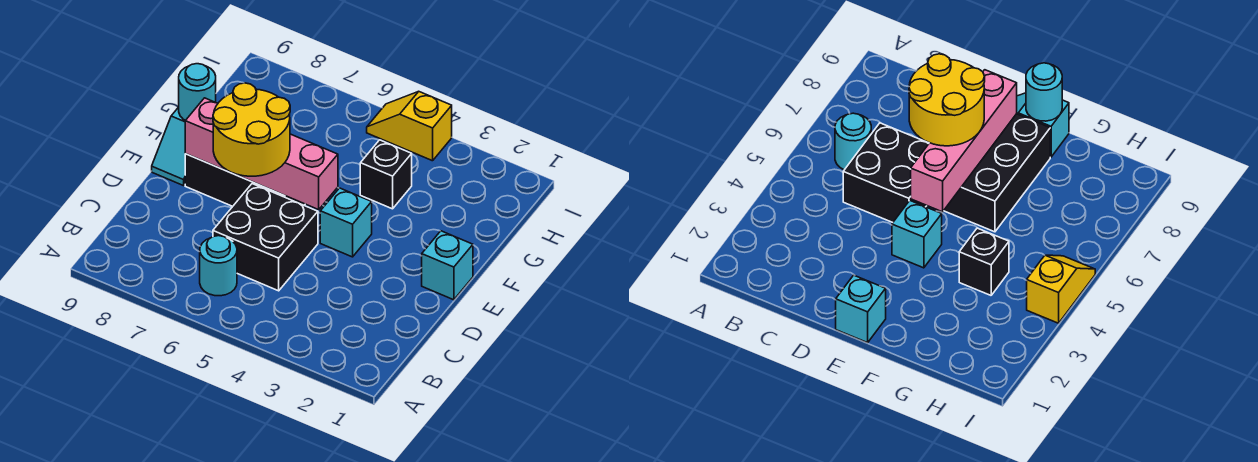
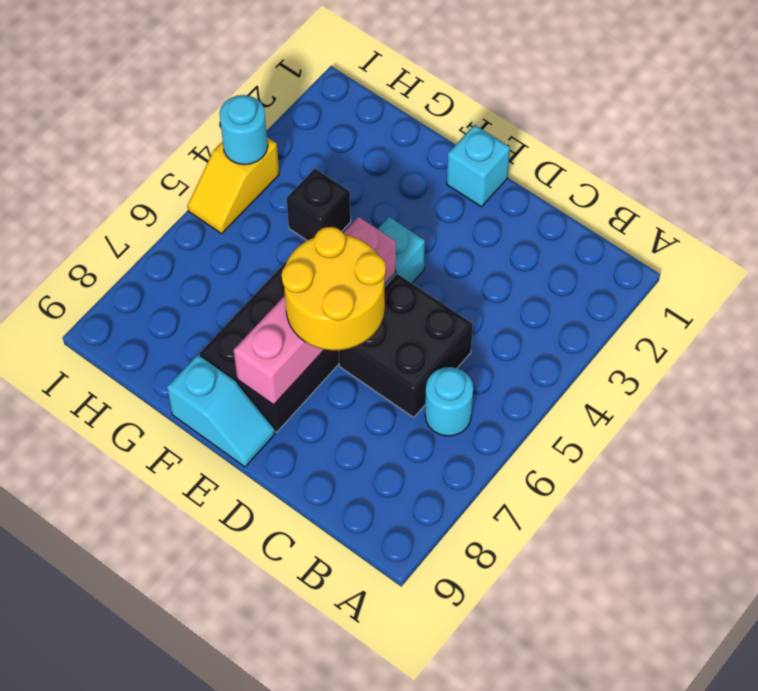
cyan round brick F9 level 2 -> cyan round brick I4 level 2

